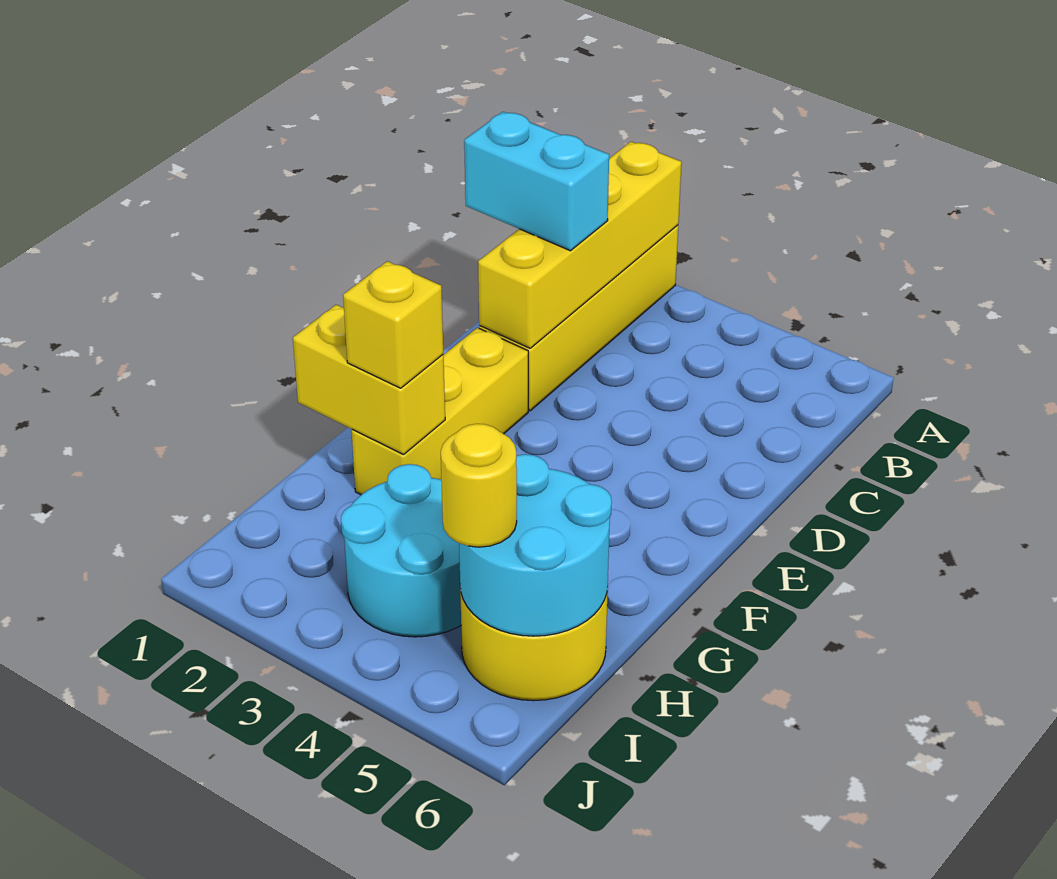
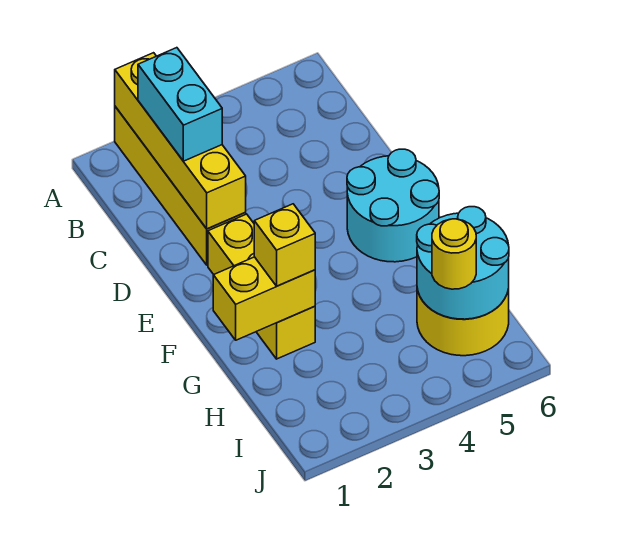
cyan brick C1:C2 level 3 -> cyan brick B2:C2 level 3
cyan round brick H3:I4 level 1 -> cyan round brick E5:F6 level 1

